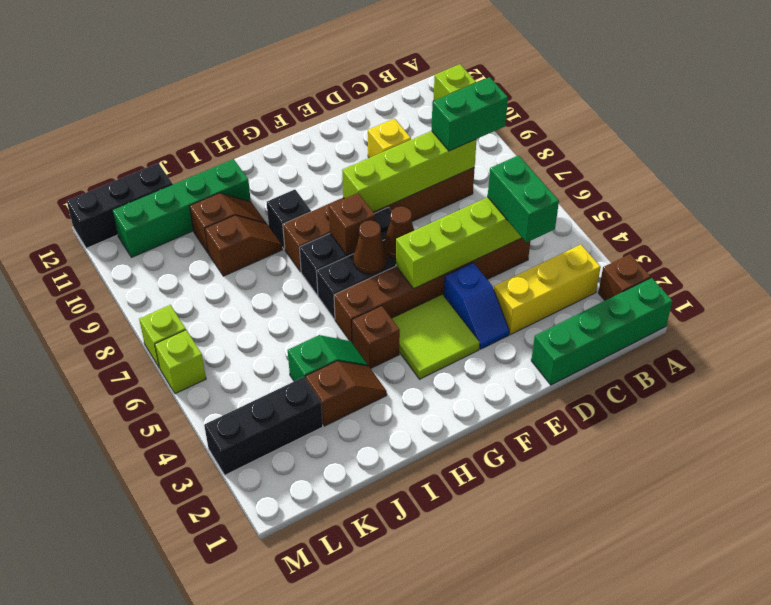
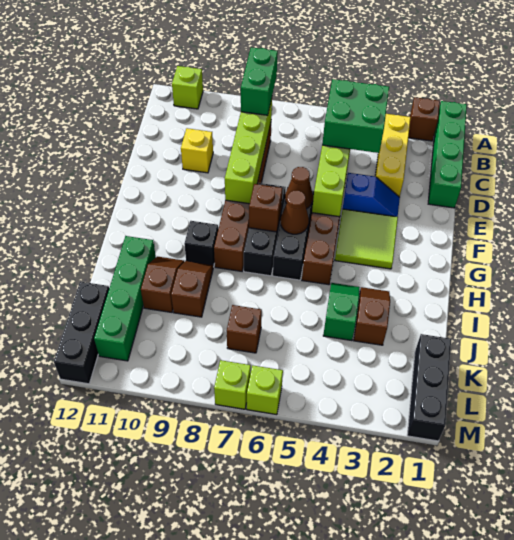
green brick C4:C5 level 3 -> green brick C4:D5 level 3
brown brick H4 level 1 -> brown brick K7 level 1
black brick K3:M3 level 1 -> black brick K1:M1 level 1

